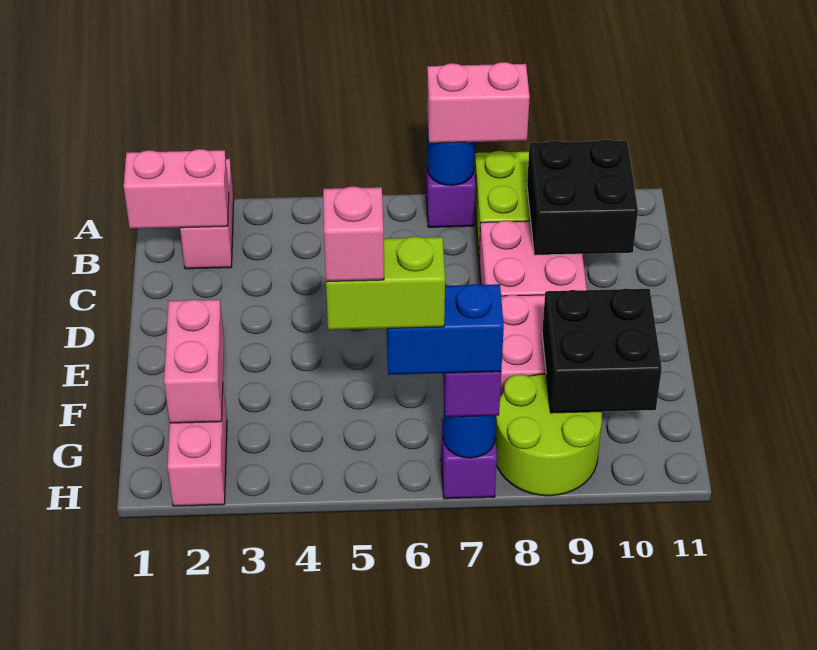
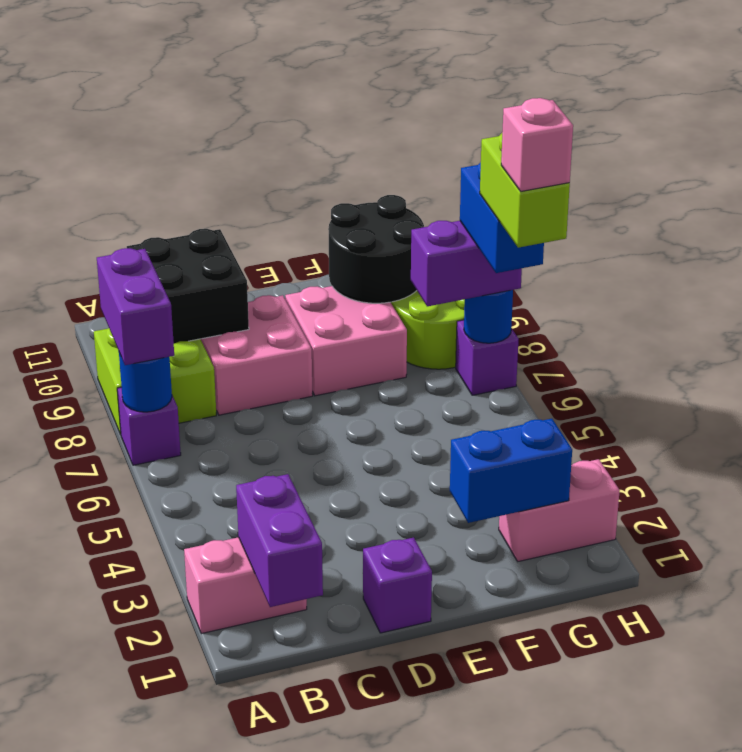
pink brick A7:A8 level 3 -> purple brick A7:A8 level 3
pink brick B1:B2 level 2 -> purple brick B1:B2 level 2
none -> purple brick D1 level 1
pink brick F2:G2 level 2 -> blue brick F2:G2 level 2
black brick F9:G10 level 2 -> black round brick F9:G10 level 2

